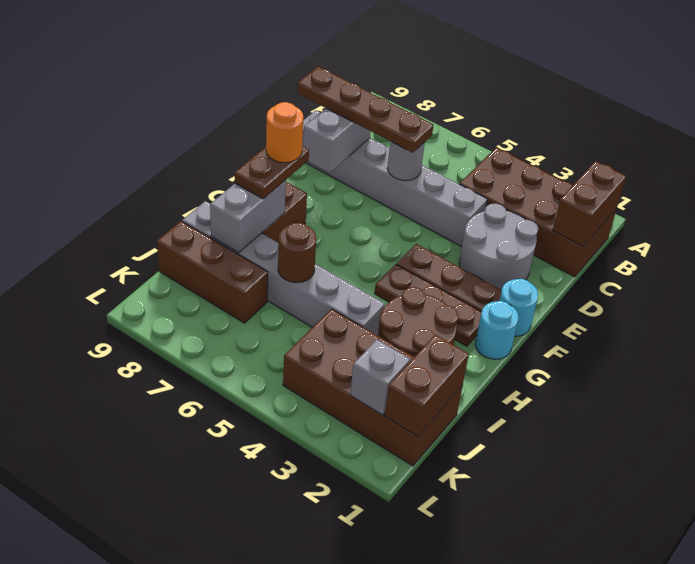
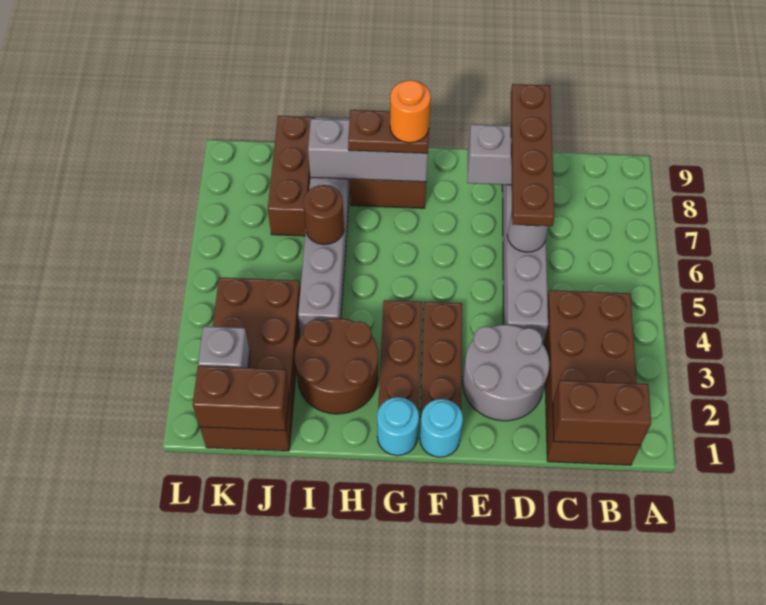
grey brick H8:I8 level 2 -> grey brick G8:I8 level 2

